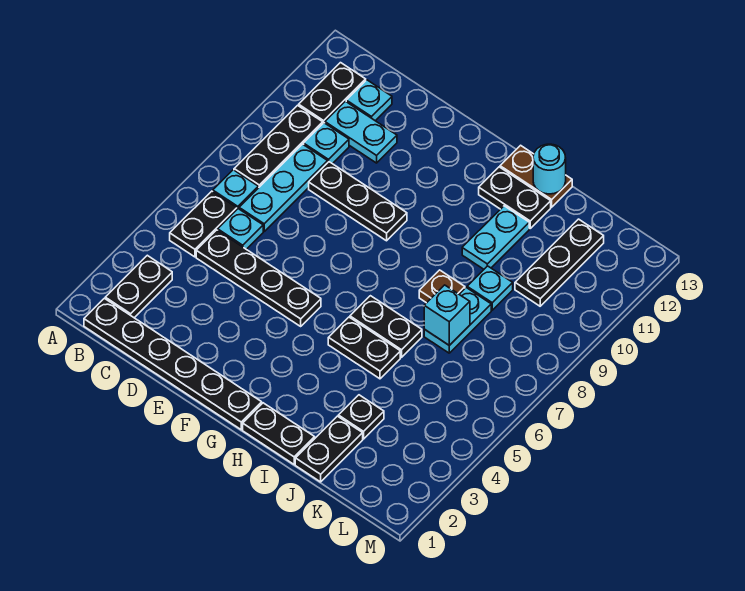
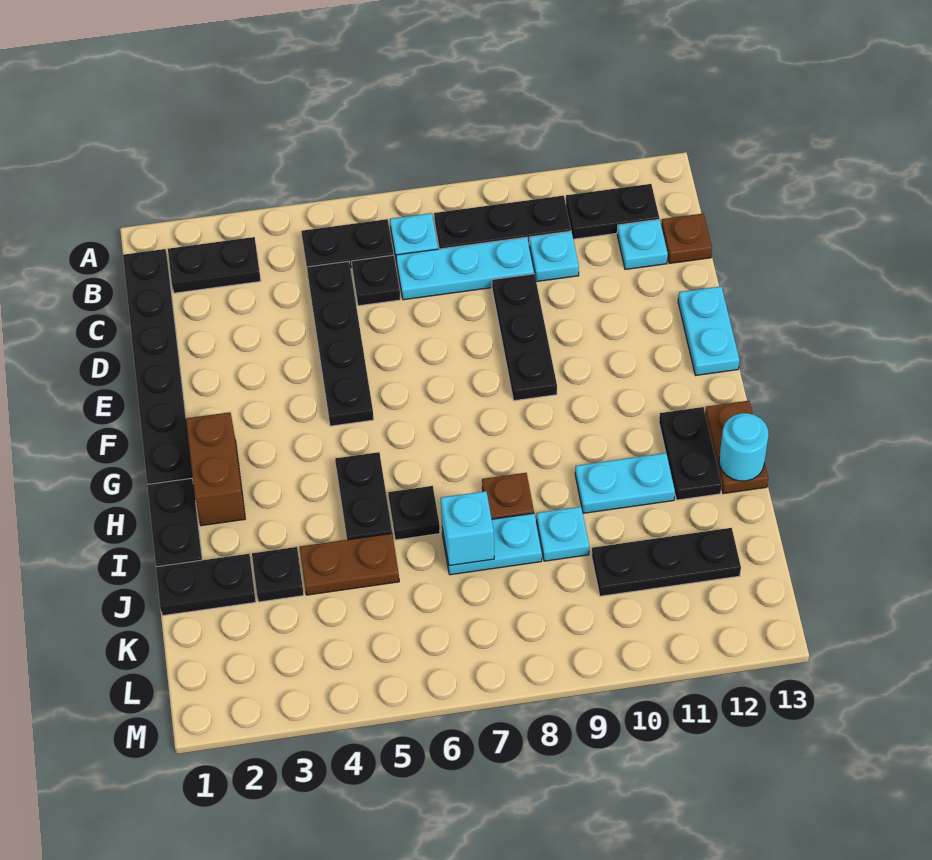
cyan plate C6 level 1 -> black plate C6 level 1
cyan plate C11:D11 level 1 -> cyan plate E13:F13 level 1
none -> brown plate C13 level 1
none -> brown brick G2:H2 level 1
black plate H6:I6 level 1 -> black plate I6 level 1
none -> brown plate J4:J5 level 1

